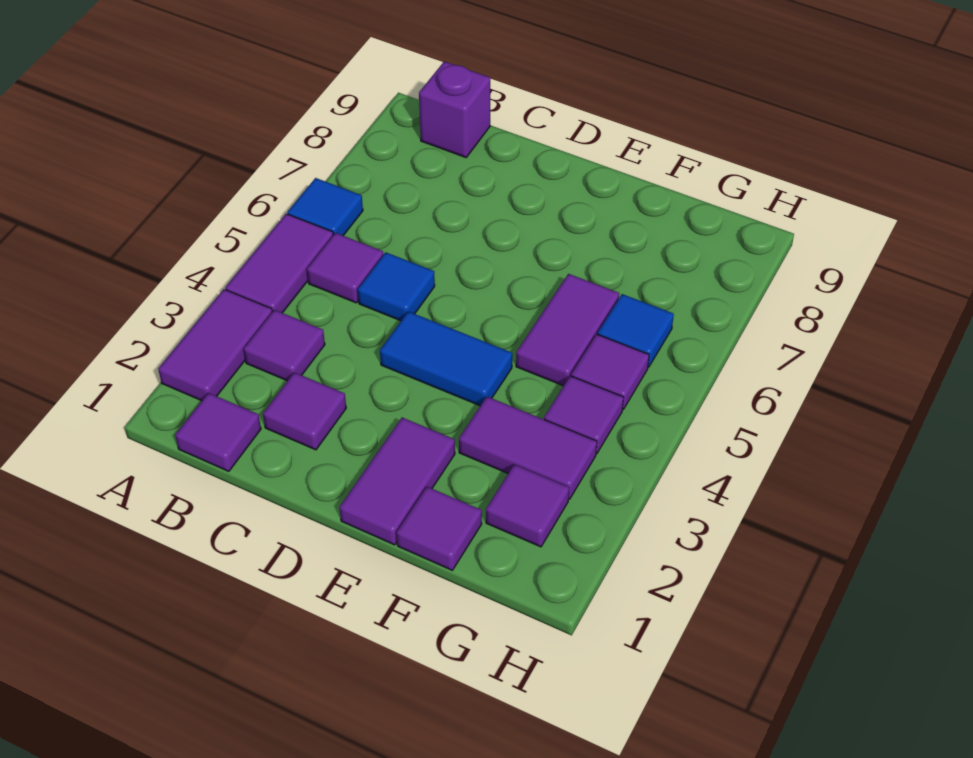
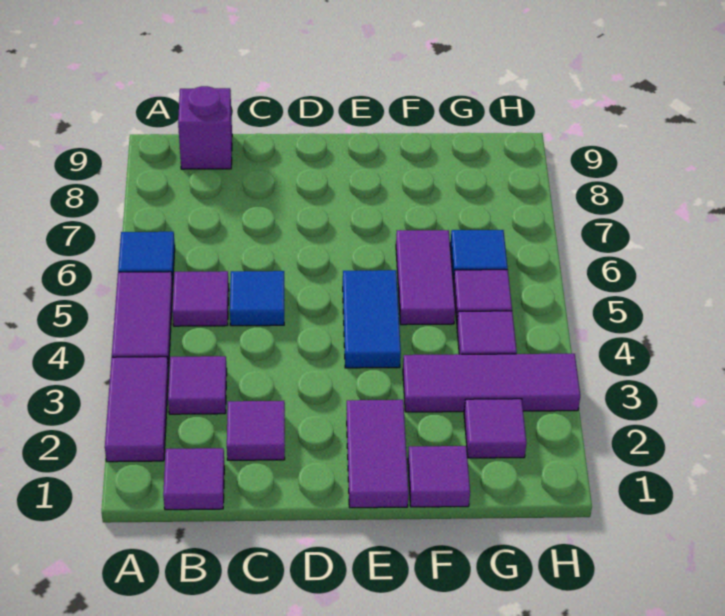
blue tile D4:E4 level 1 -> blue tile E4:E5 level 1
purple tile F3:G3 level 1 -> purple tile F3:H3 level 1

